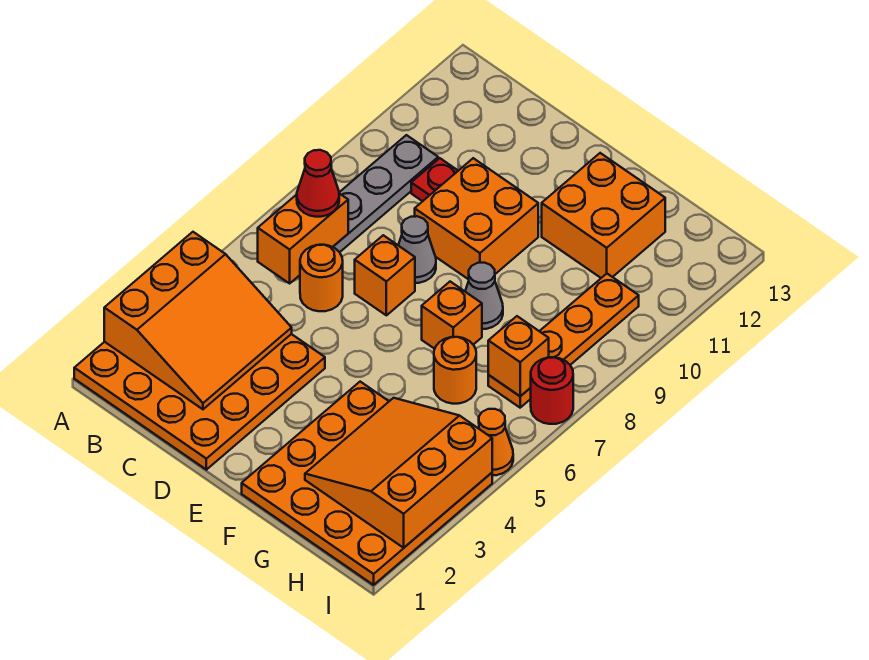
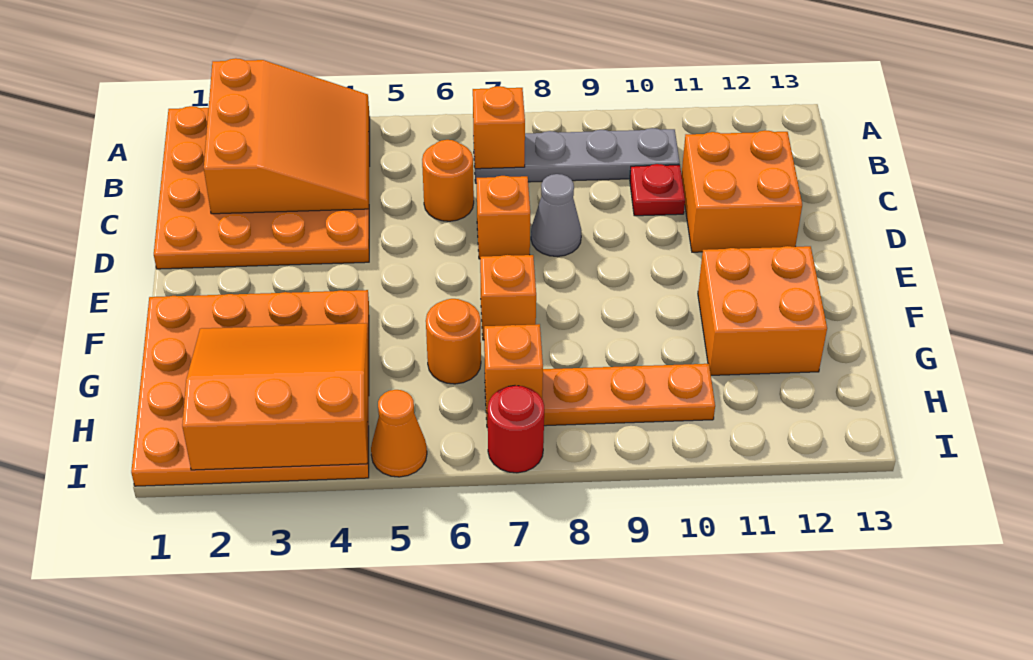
orange slope A2:C4 level 2 top A -> orange slope A2:C4 level 2 top 2
orange brick B6:B7 level 2 -> orange brick B7 level 2
red cone B7 level 3 -> none
orange brick D9:E10 level 1 -> orange brick C11:D12 level 1
grey cone F8 level 1 -> none

